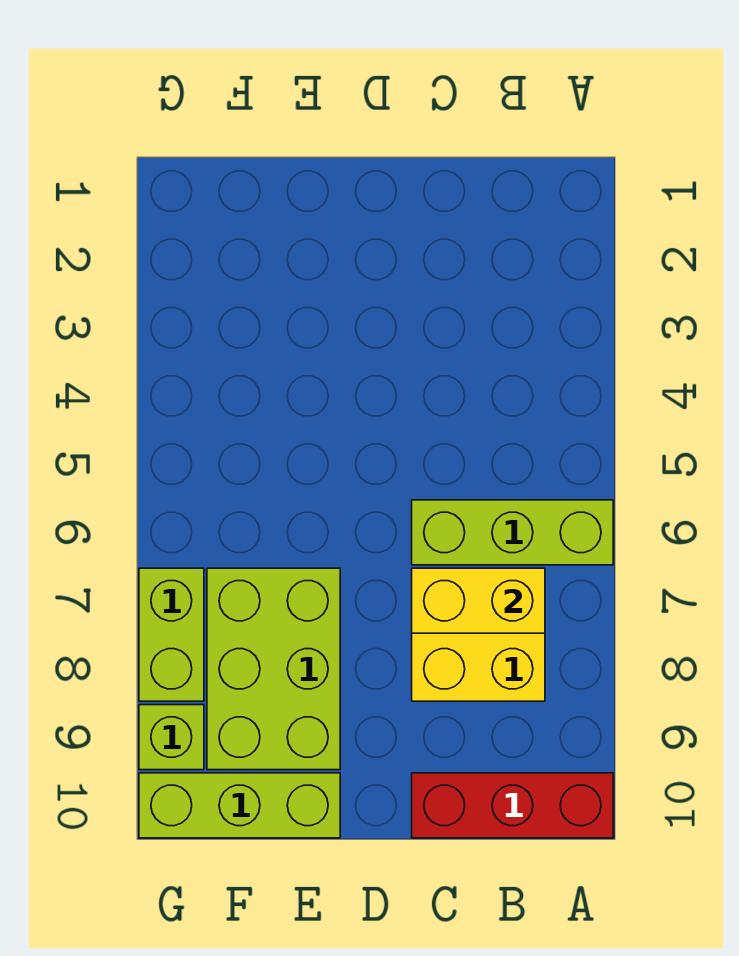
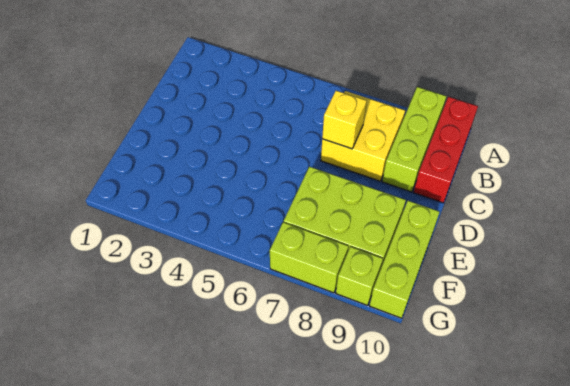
lime brick A6:C6 level 1 -> lime brick A9:C9 level 1
yellow brick B7:C7 level 2 -> yellow brick C7 level 2

